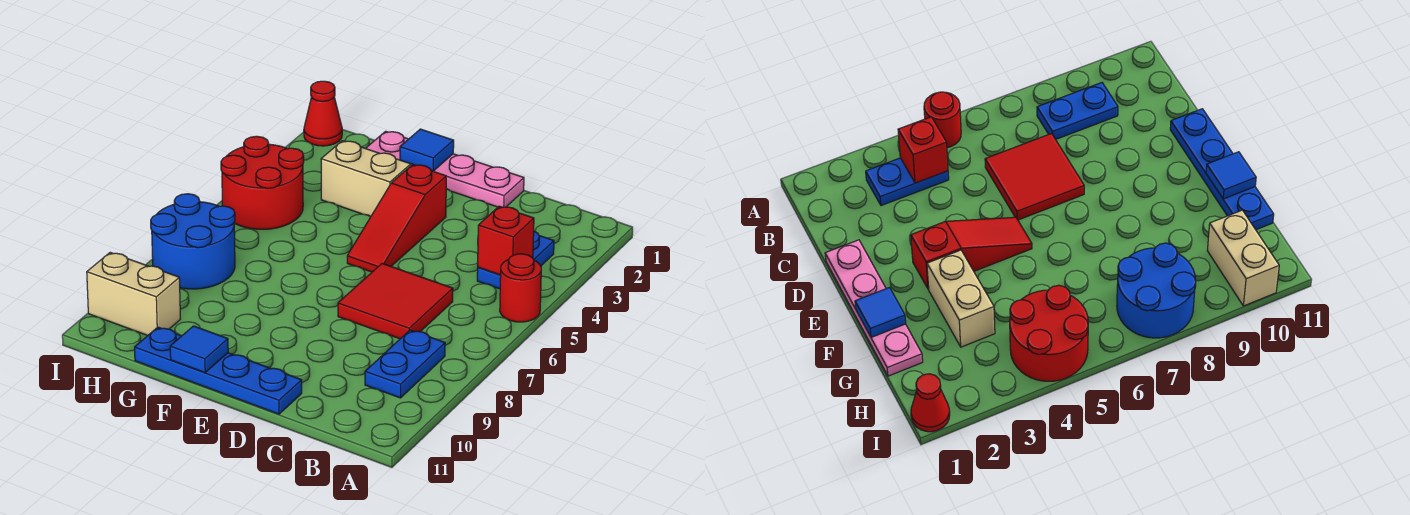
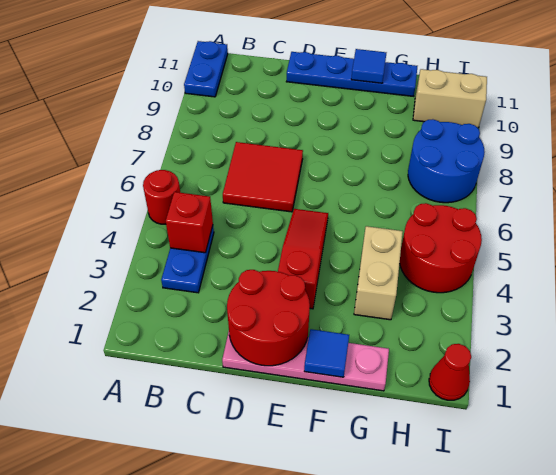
blue plate B8:B9 level 1 -> blue plate A10:A11 level 1
none -> red round brick D1:E2 level 2
tan brick F3:G3 level 1 -> tan brick G3:G4 level 1

